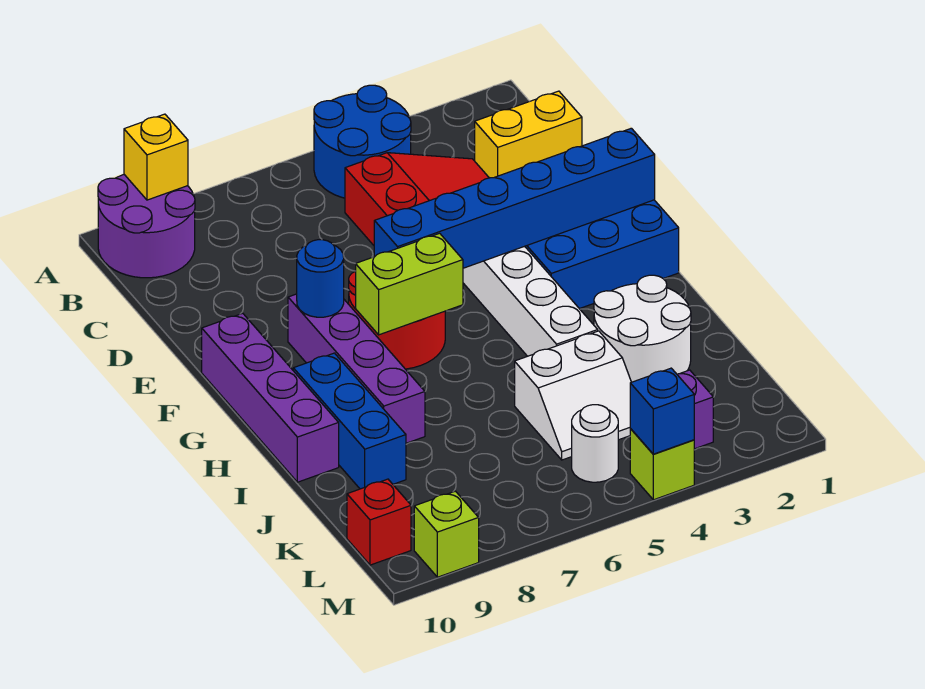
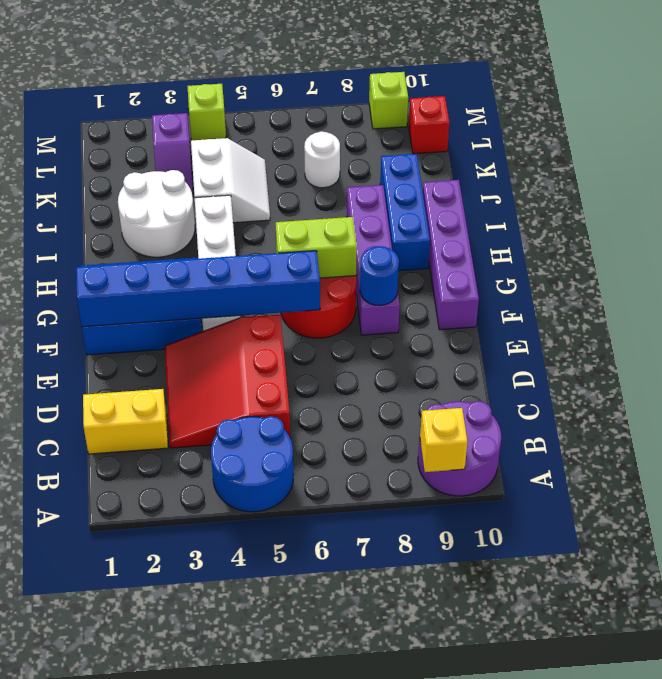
white slope J4:K5 level 1 top J -> white slope J4:K5 level 1 top 4
white round brick L5 level 1 -> white round brick K7 level 1
blue brick M4 level 2 -> none

